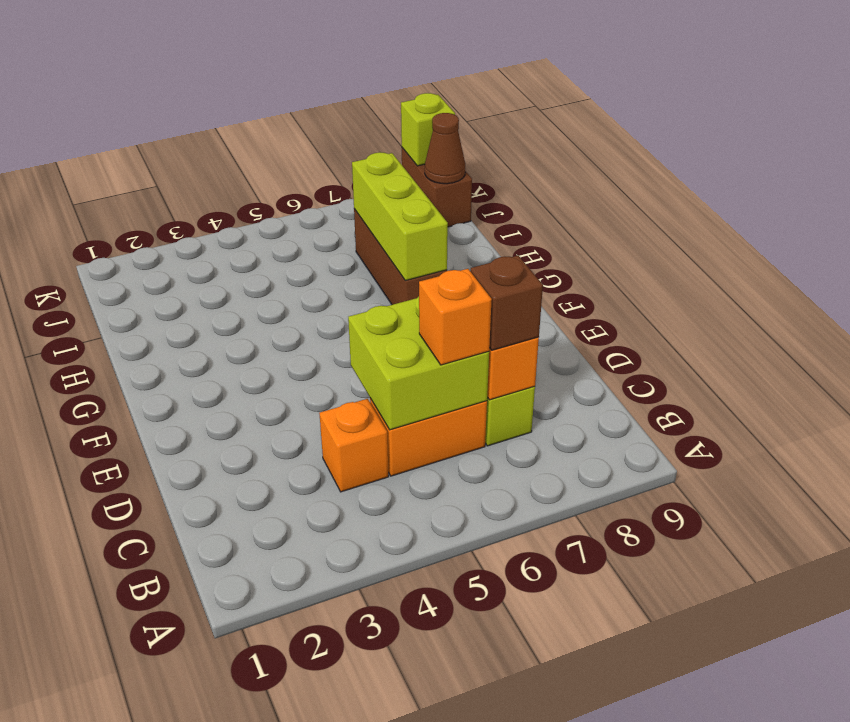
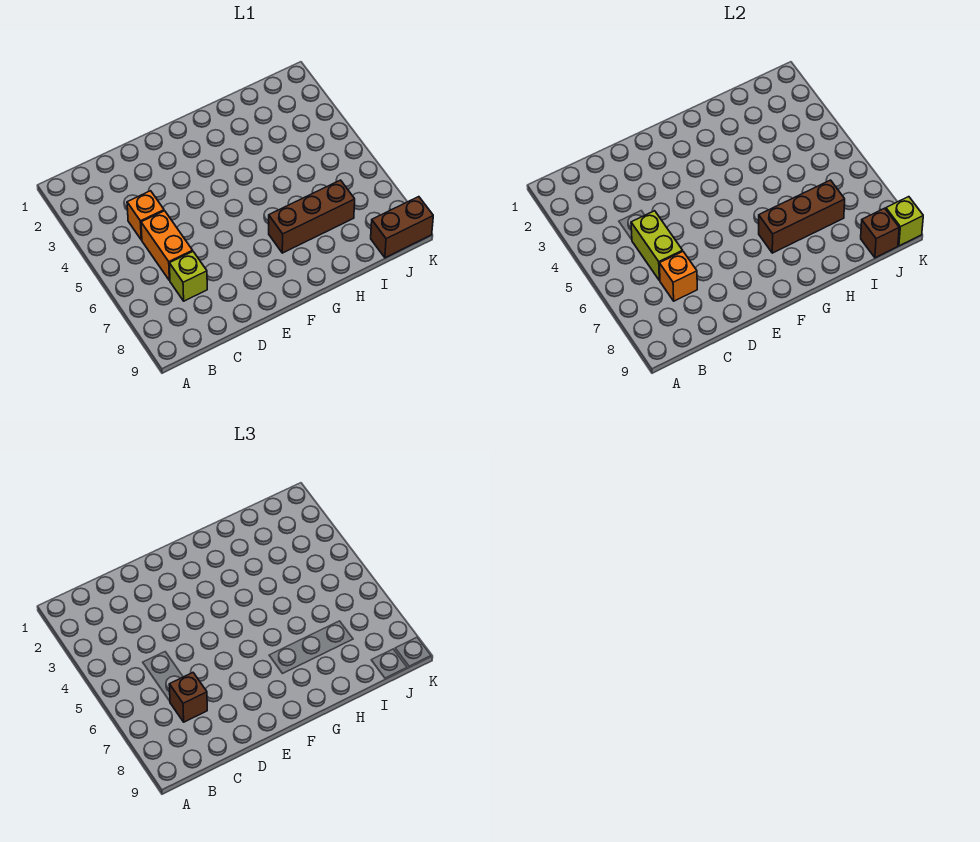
lime brick C5:D6 level 2 -> lime brick C5:C6 level 2
orange brick C6 level 3 -> none
lime brick G7:I7 level 2 -> brown brick G7:I7 level 2
brown cone J9 level 2 -> brown brick J9 level 2

